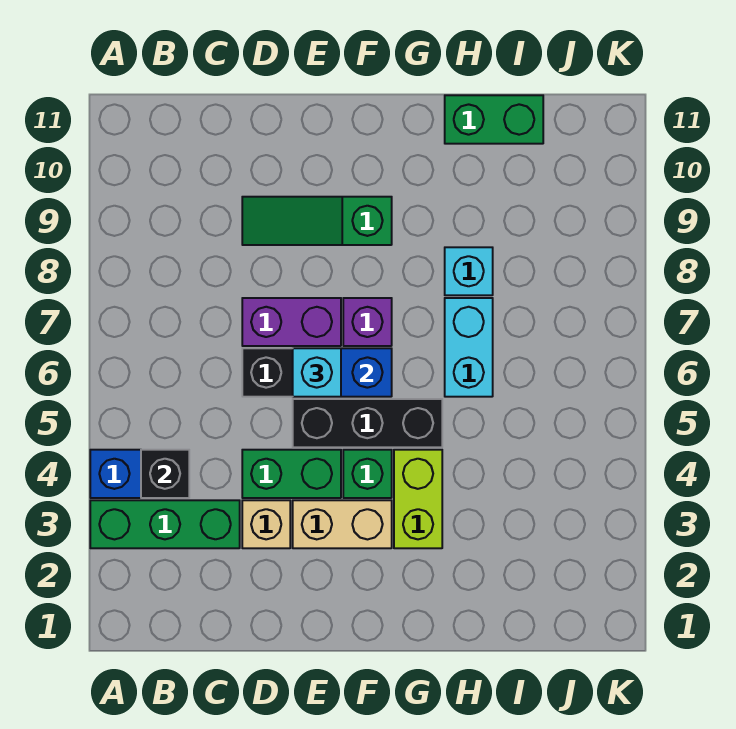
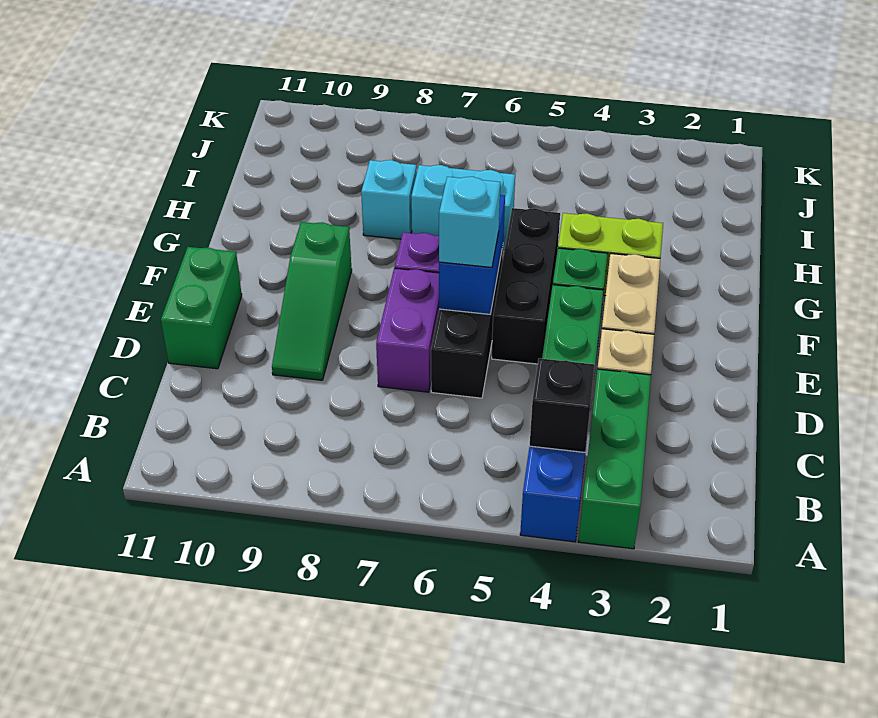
green brick H11:I11 level 1 -> green brick D11:E11 level 1

